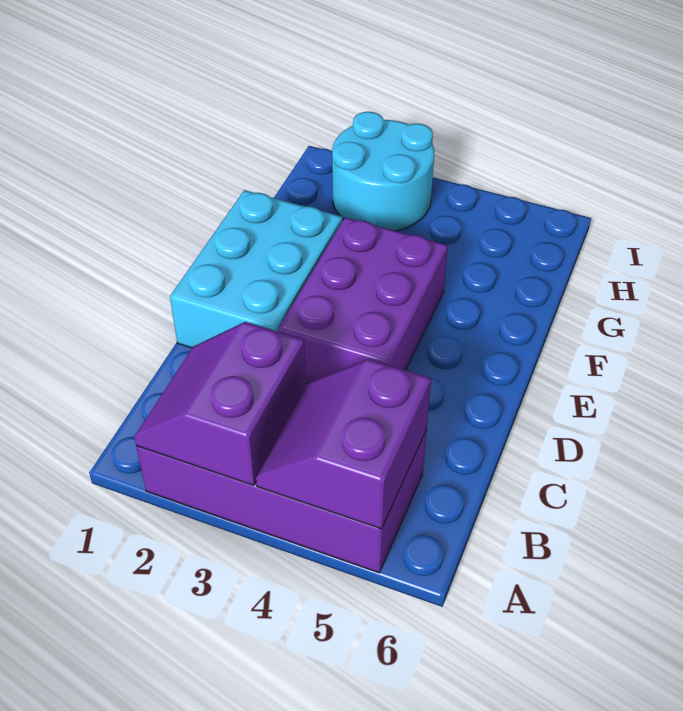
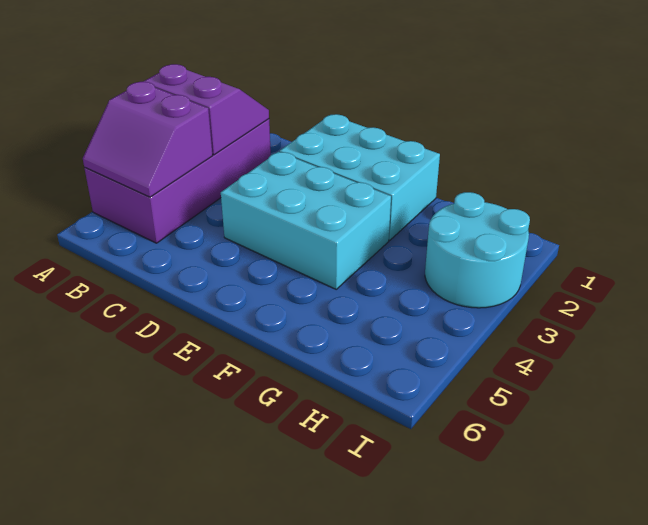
purple slope A4:B5 level 2 top 5 -> purple slope A4:B5 level 2 top 4
purple brick D3:F4 level 1 -> cyan brick D3:F4 level 1

